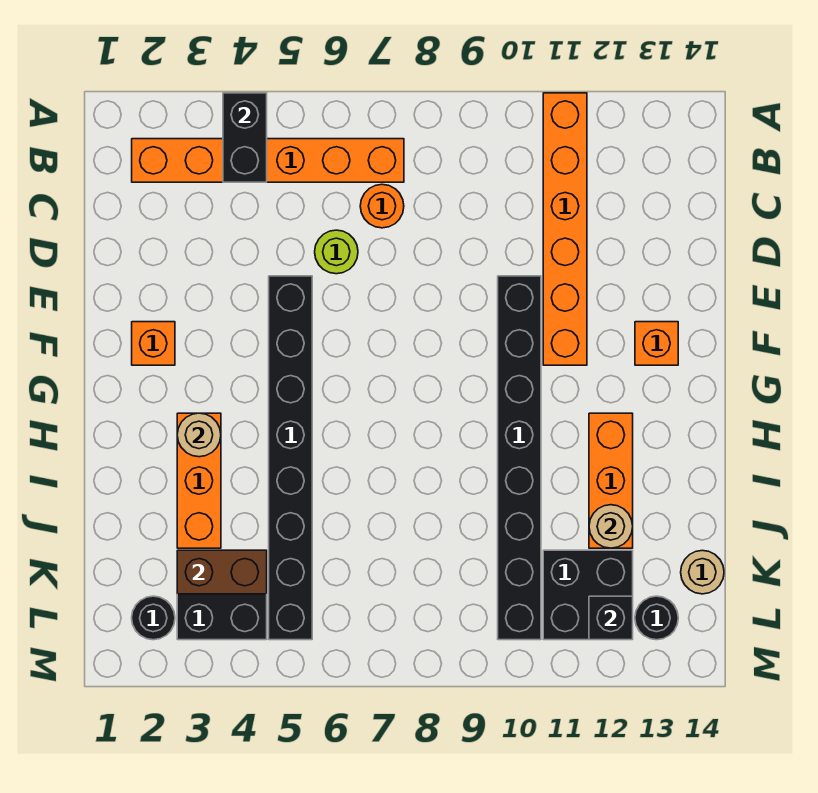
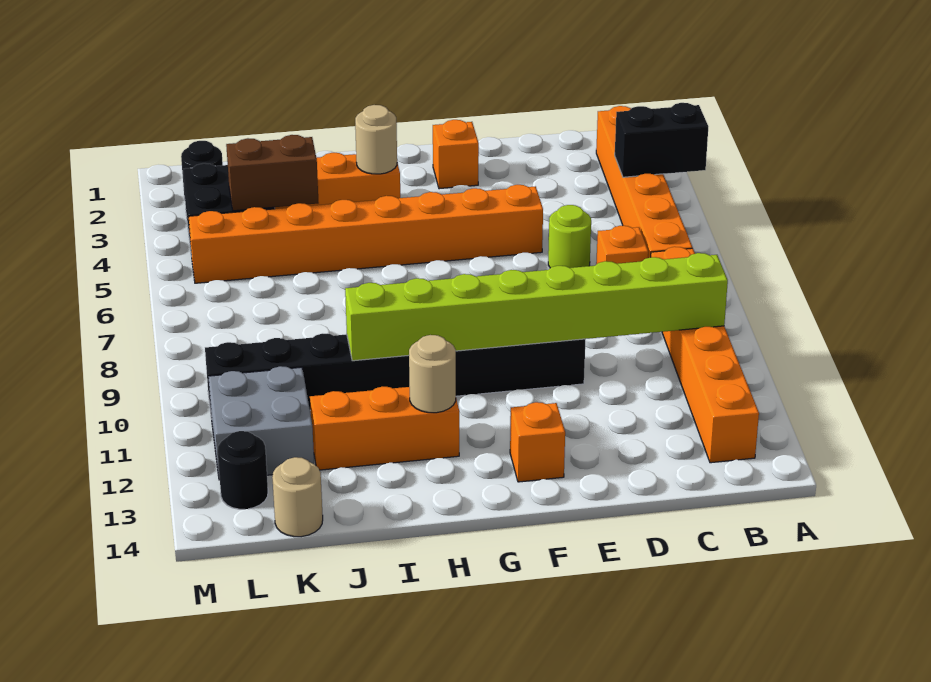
orange brick A11:F11 level 1 -> orange brick B8:B13 level 1
none -> lime brick B10:I10 level 2
orange round brick C7 level 1 -> orange brick C7 level 1
black brick E5:L5 level 1 -> orange brick E5:L5 level 1
tan round brick J12 level 2 -> tan round brick H12 level 2
brown brick K3:K4 level 2 -> brown brick J4:K4 level 2
black brick K11:L12 level 1 -> grey brick K11:L12 level 1
black brick L12 level 2 -> none

